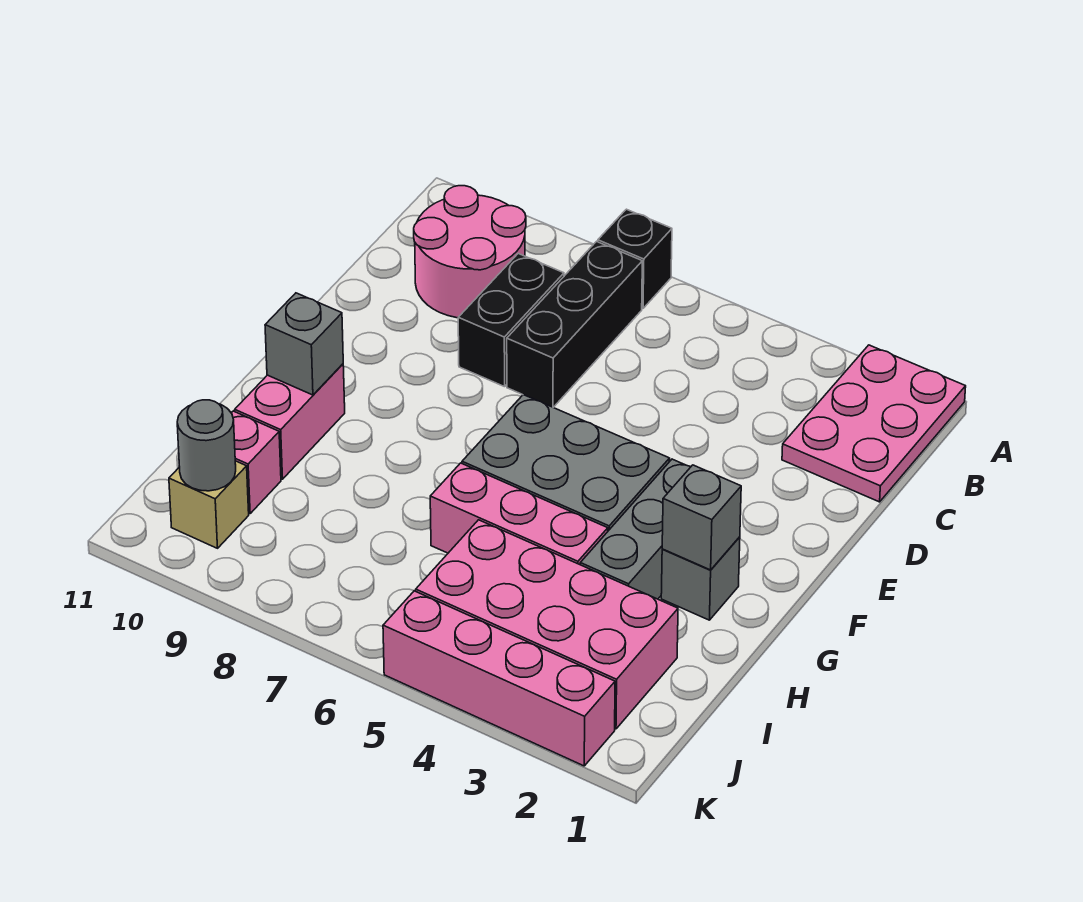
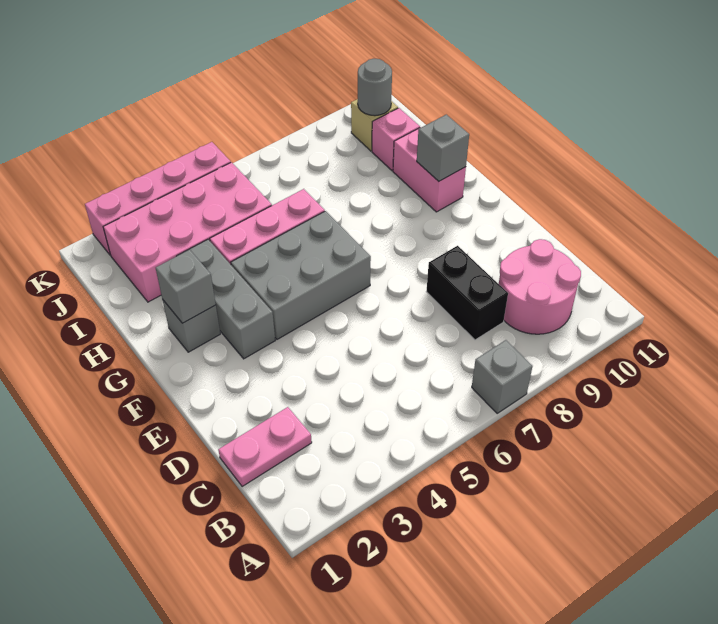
pink plate A1:C2 level 1 -> pink plate C1:C2 level 1
black brick A7 level 1 -> grey brick A7 level 1
black brick B7:D7 level 1 -> none

